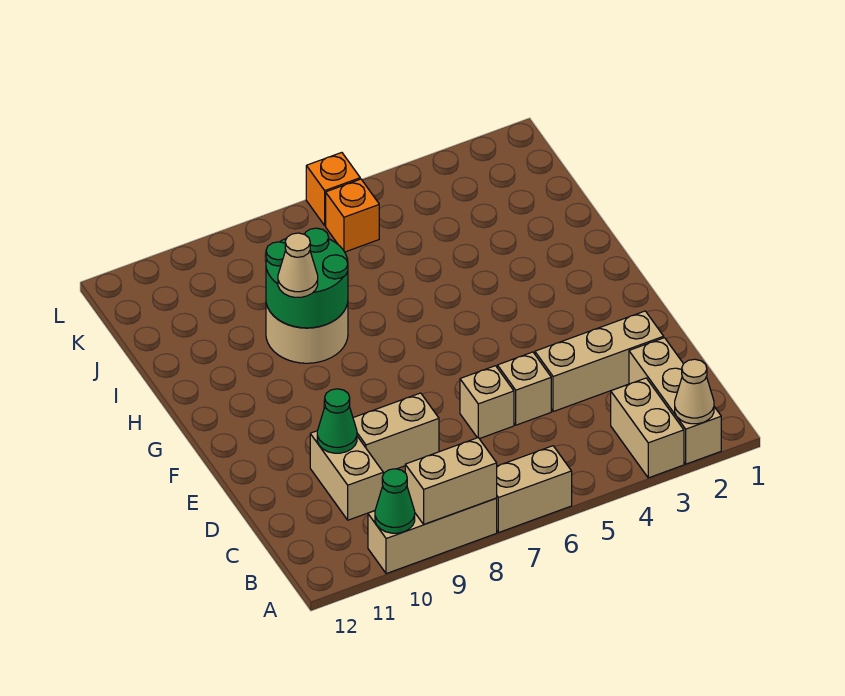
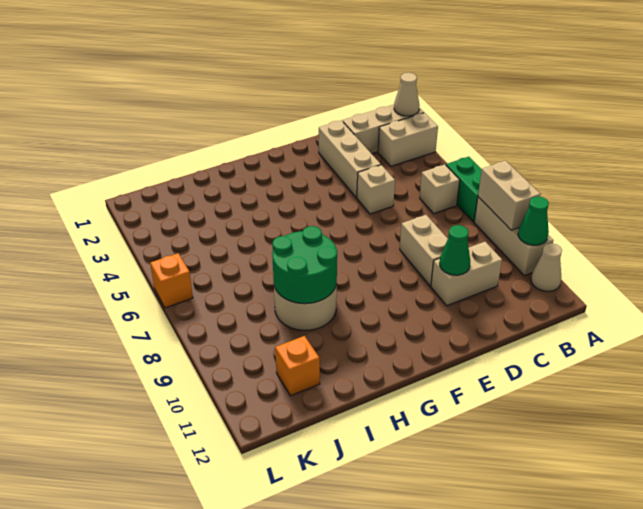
tan brick A6:A7 level 1 -> green brick A6:A7 level 1
tan brick D6 level 1 -> tan brick B6 level 1
tan cone H9 level 3 -> tan cone A11 level 1
orange brick K6 level 1 -> orange brick J11 level 1

